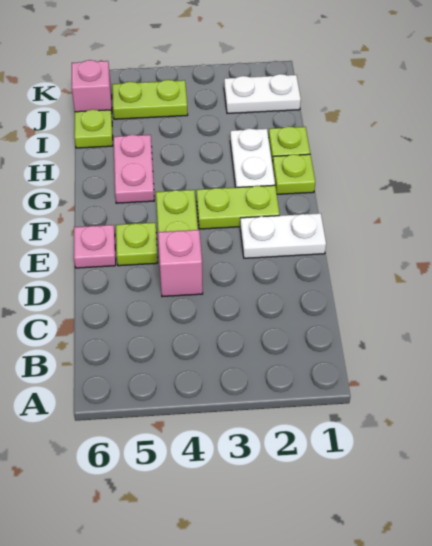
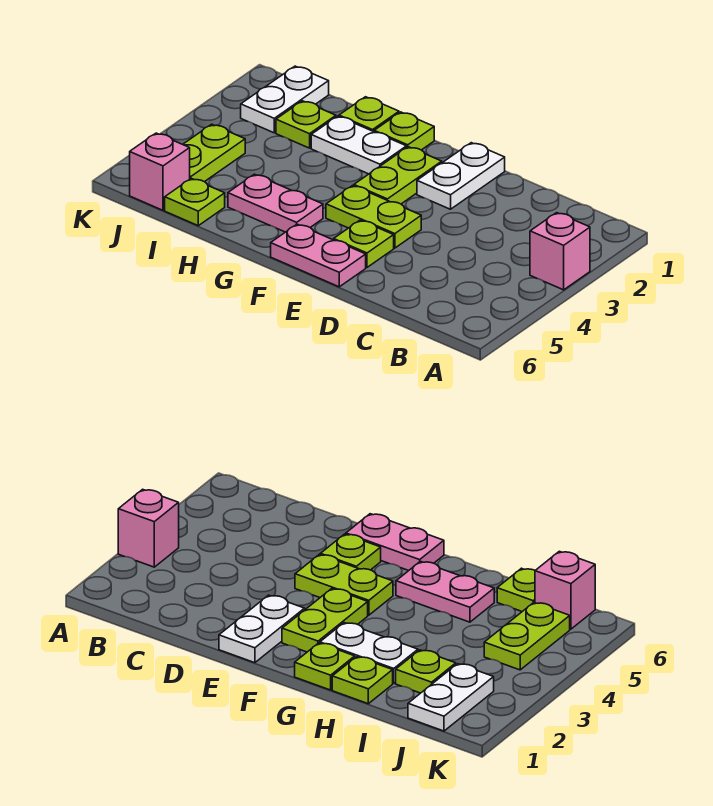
pink brick D4 level 1 -> pink brick A3 level 1
pink plate E6 level 1 -> pink plate E6:F6 level 1
none -> lime plate I2 level 1

